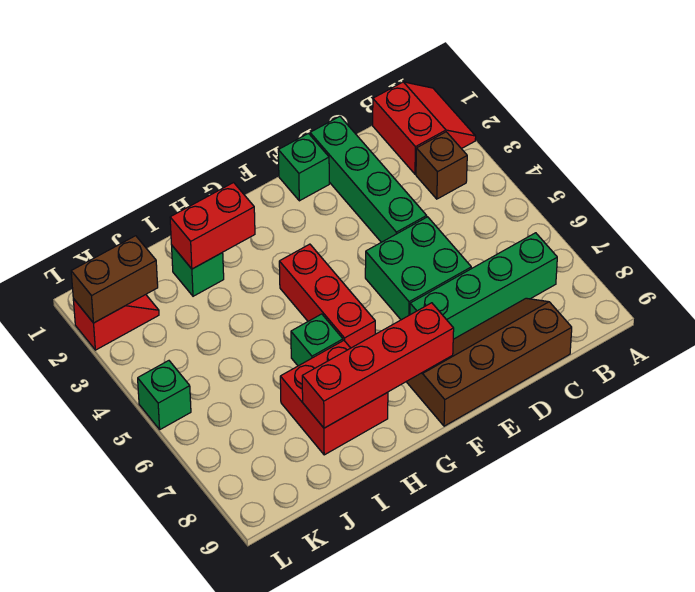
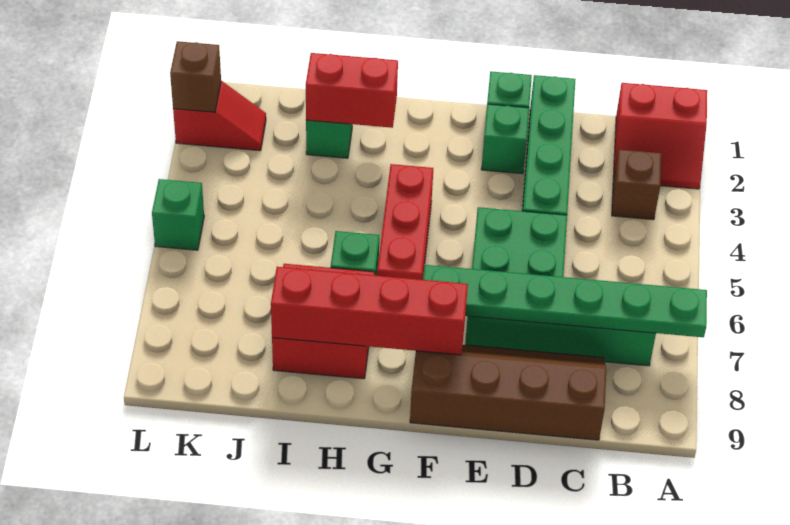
red slope A1:B2 level 1 top B -> red slope A1:B2 level 1 top 1
none -> green plate A7:F7 level 2
none -> green brick E2 level 1
brown brick K2:L2 level 2 -> brown brick L2 level 2

